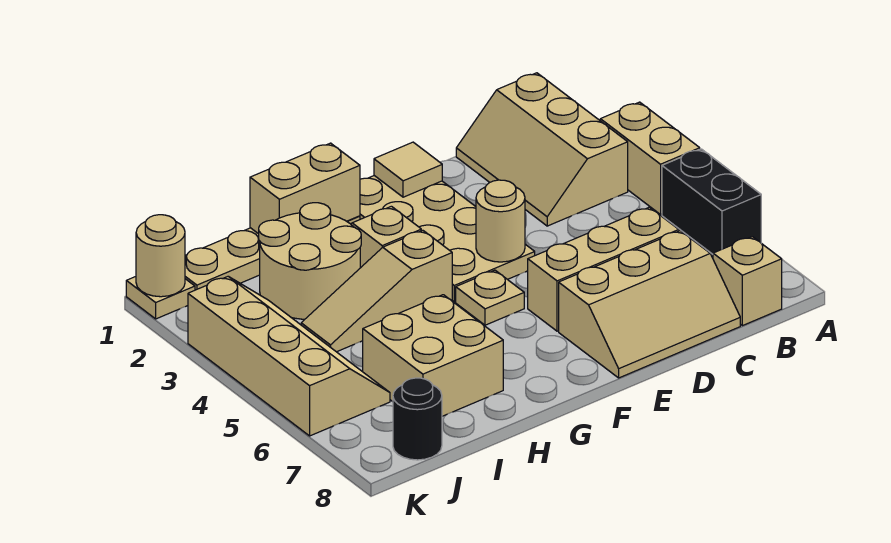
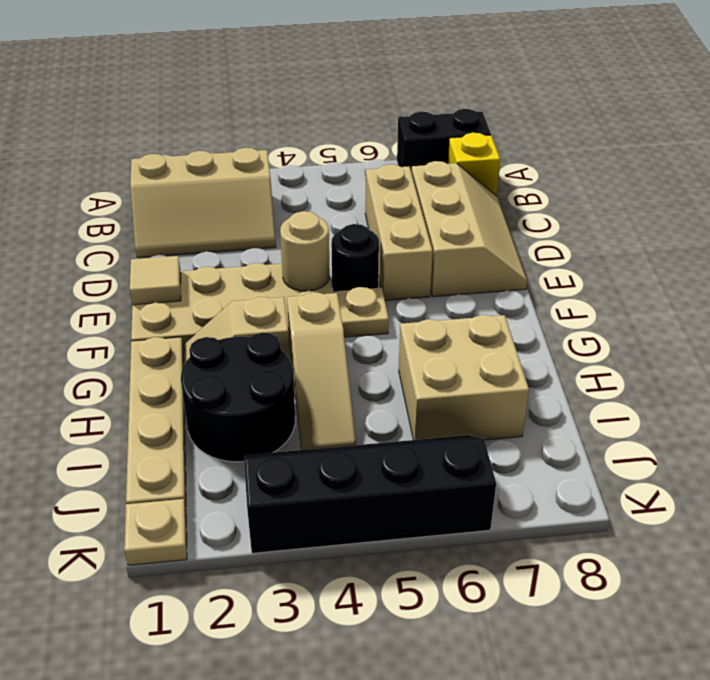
tan brick A3:A4 level 1 -> none
black brick A5:A6 level 1 -> black brick A7:A8 level 1
tan brick B8 level 1 -> yellow brick B8 level 1
tan brick G1:H1 level 2 -> none
tan round brick H2:I3 level 1 -> black round brick H2:I3 level 1
tan slope J3:K6 level 1 top K -> black slope J3:K6 level 1 top K
black round brick J8 level 1 -> black round brick E5 level 1
tan round brick K1 level 2 -> none

